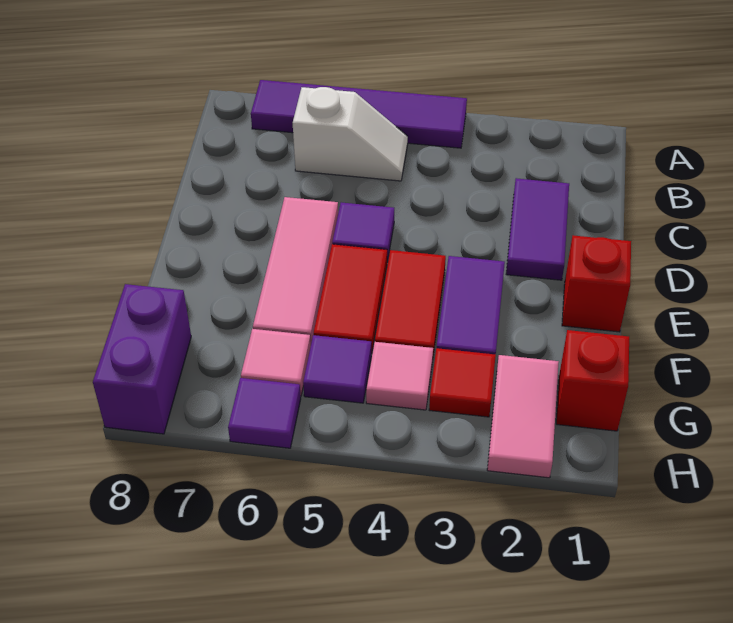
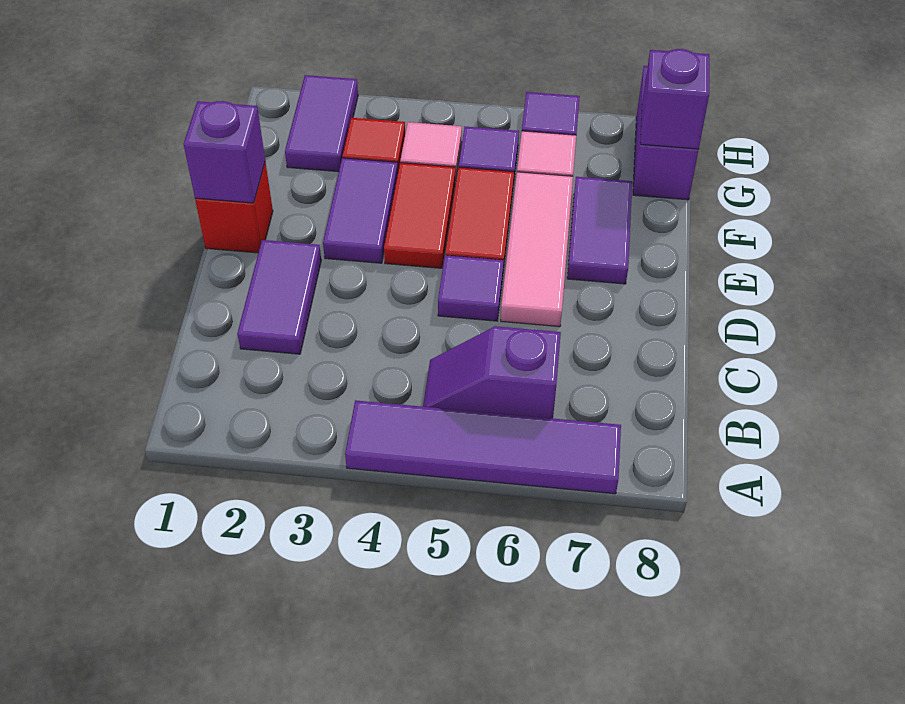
white slope B5:B6 level 1 top 6 -> purple slope B5:B6 level 1 top 6
none -> purple brick E1 level 2
none -> purple tile E7:F7 level 1
red brick G1 level 1 -> none
pink tile G2:H2 level 1 -> purple tile G2:H2 level 1
none -> purple brick G8 level 2

